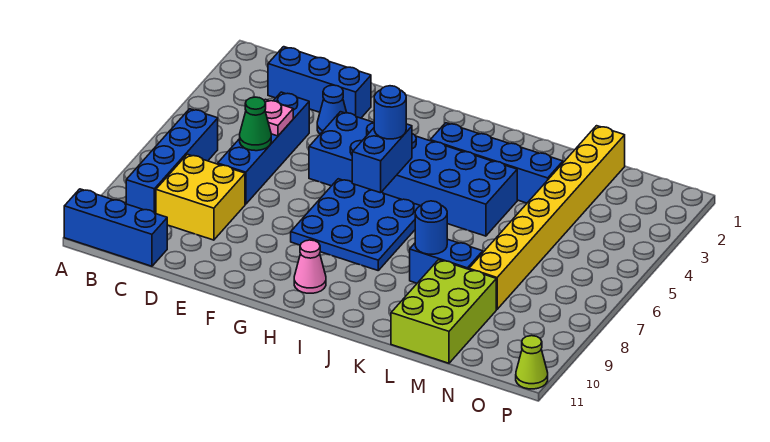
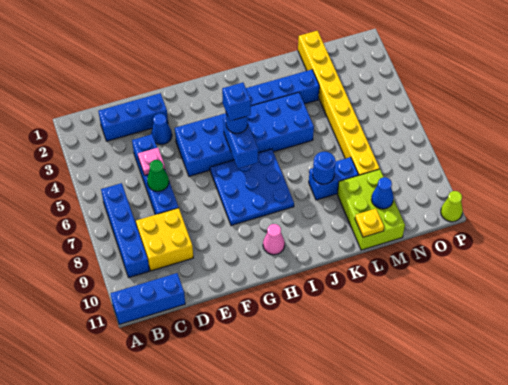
none -> blue brick H5 level 4
none -> yellow plate L11 level 2
none -> blue cone M10 level 2

